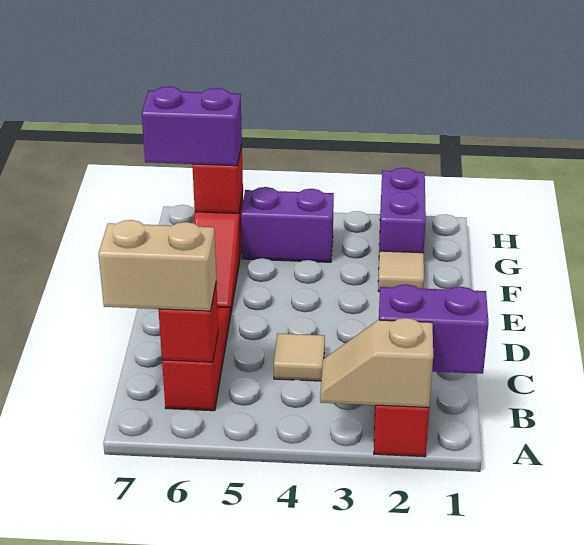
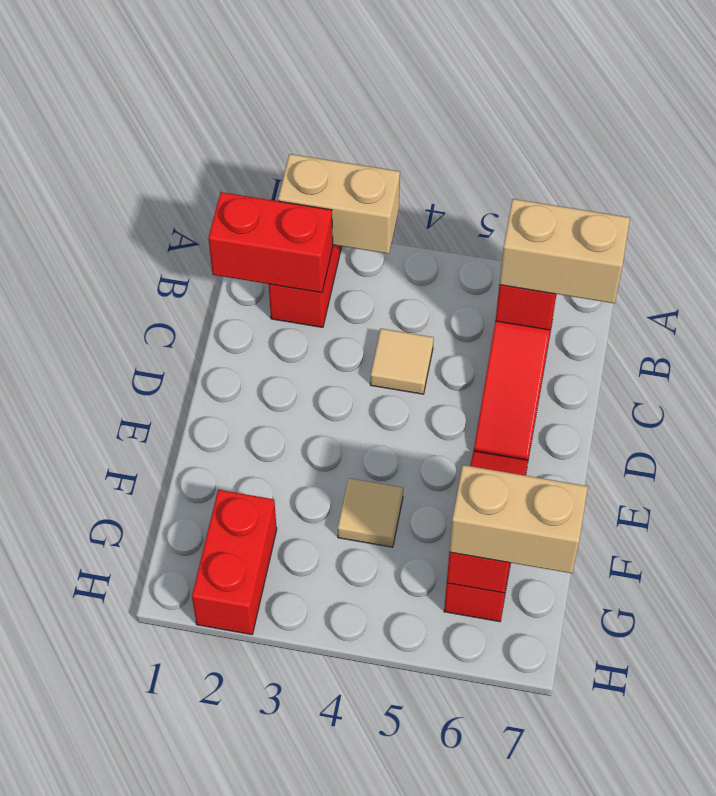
tan slope A2:A3 level 2 top 2 -> tan brick A2:A3 level 2
purple brick B1:B2 level 2 -> red brick B1:B2 level 2
tan tile F2 level 1 -> tan tile F4 level 1
purple brick G2:H2 level 1 -> red brick G2:H2 level 1
purple brick G4:G5 level 1 -> none
purple brick G6:G7 level 3 -> tan brick G6:G7 level 3

